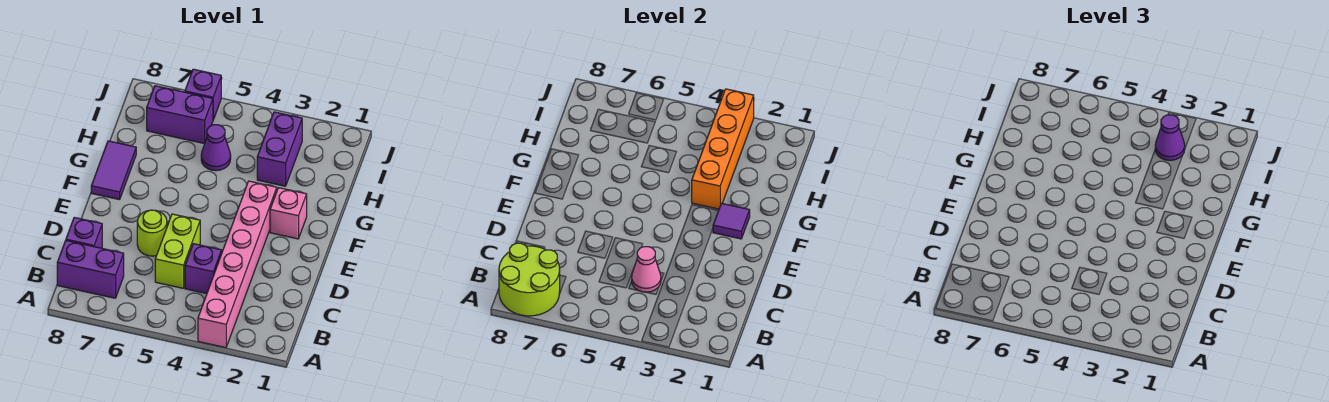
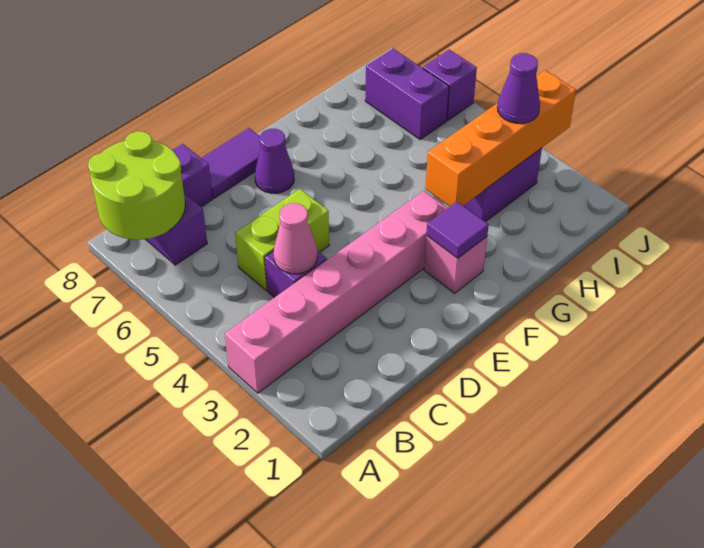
lime round brick D6 level 1 -> none
purple tile F8:G8 level 1 -> purple tile D8:E8 level 1
purple cone H5 level 1 -> purple cone E7 level 1

